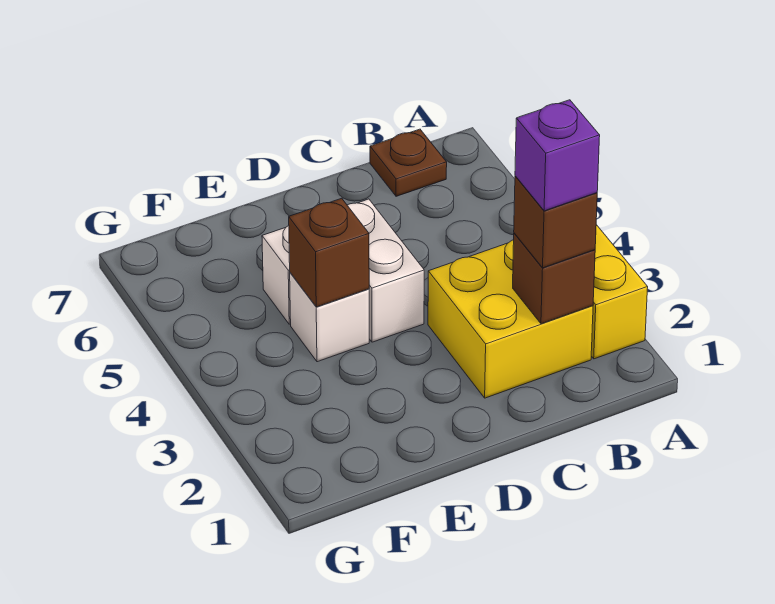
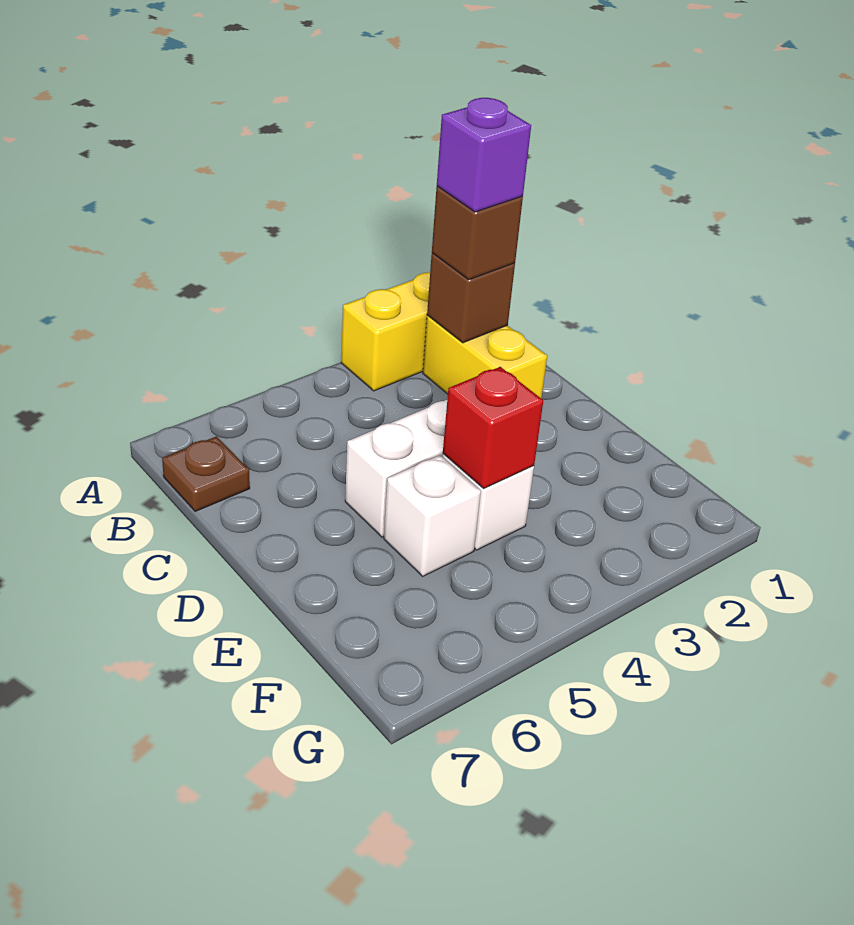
yellow brick B2:C3 level 1 -> yellow brick B2:C2 level 1
brown brick E4 level 2 -> red brick E4 level 2

